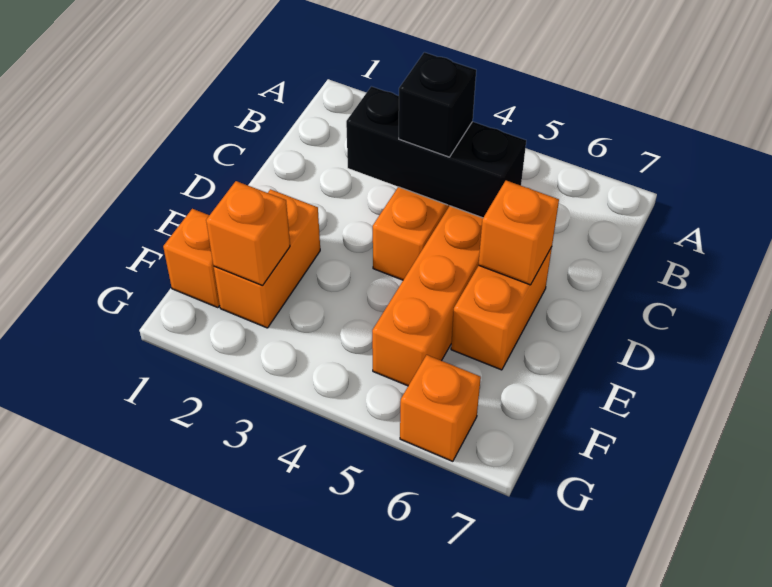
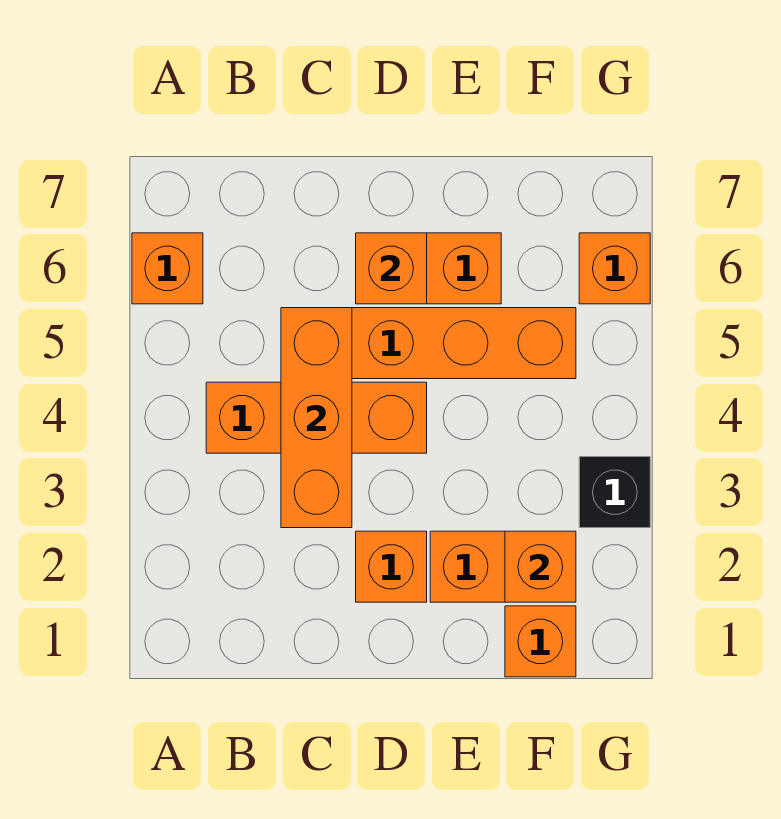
none -> orange brick A6 level 1
black brick C3:C5 level 2 -> orange brick C3:C5 level 2
black brick C4 level 3 -> black brick G3 level 1
none -> orange brick D2 level 1

